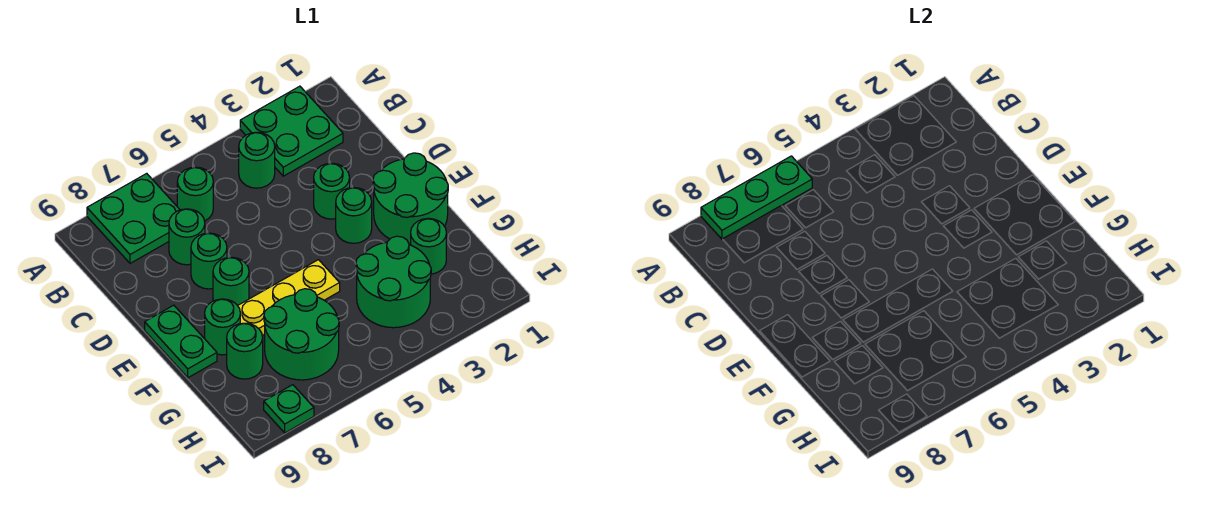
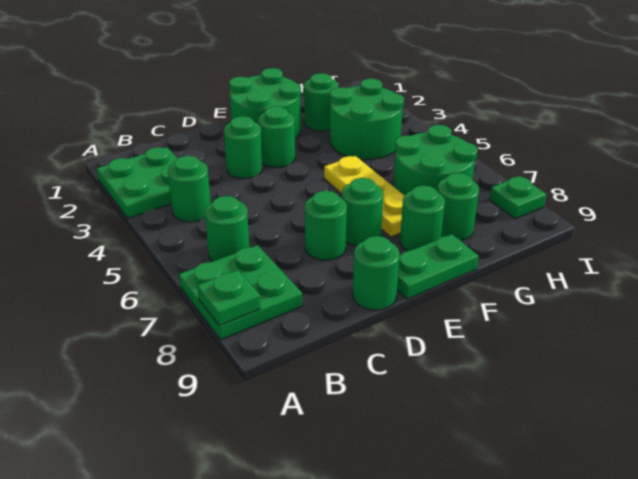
green plate A6:A8 level 2 -> green plate A8 level 2
green round brick C7 level 1 -> green round brick D9 level 1

